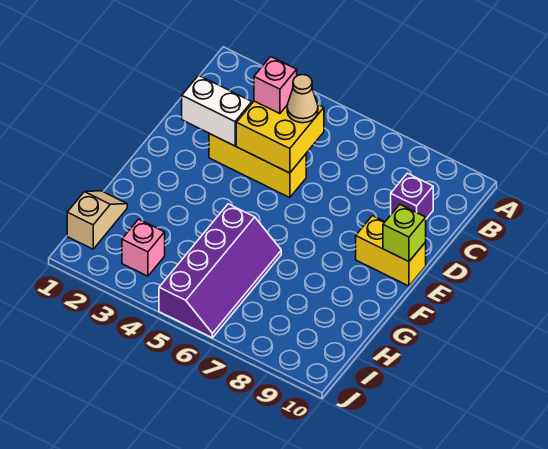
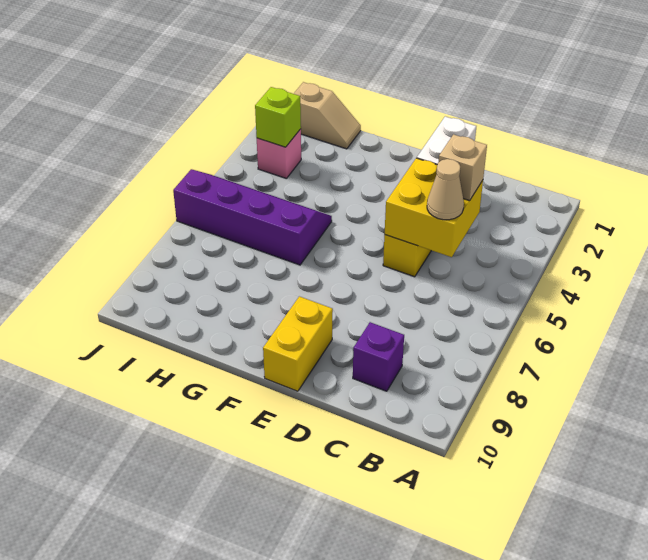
pink brick C4 level 3 -> tan brick C4 level 3
lime brick E10 level 2 -> lime brick I3 level 2
purple slope G5:J6 level 1 top 5 -> purple slope G5:J6 level 1 top 6

